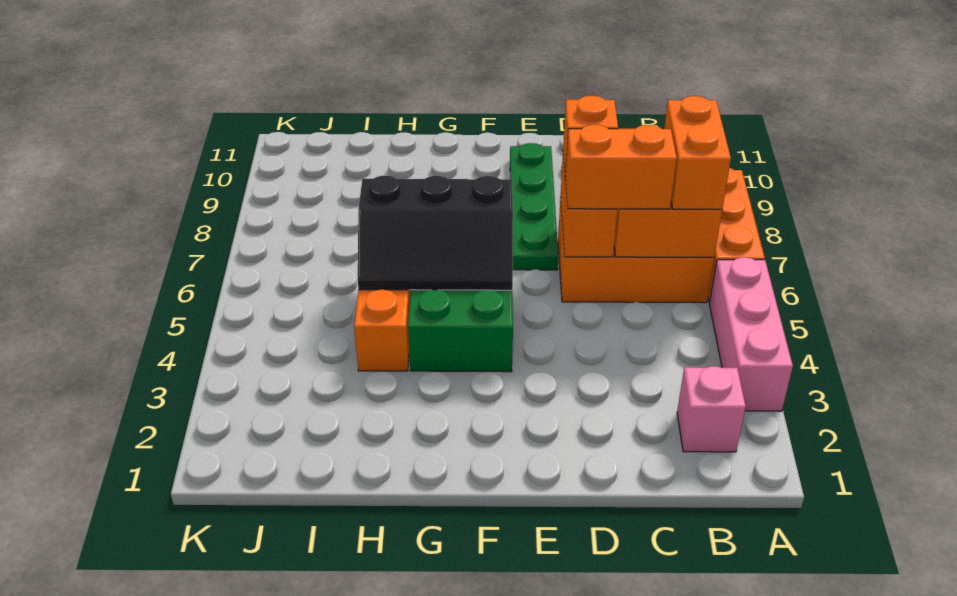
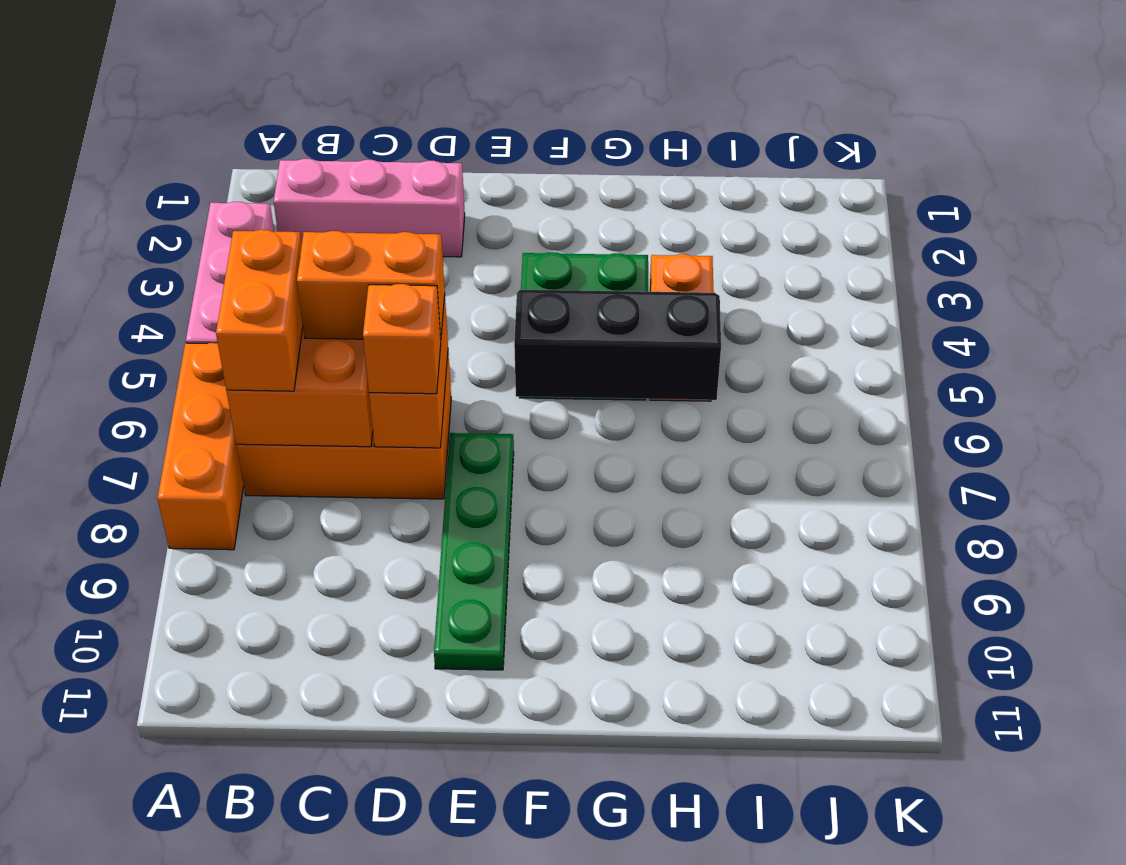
pink brick B2 level 1 -> pink brick B2:D2 level 1

